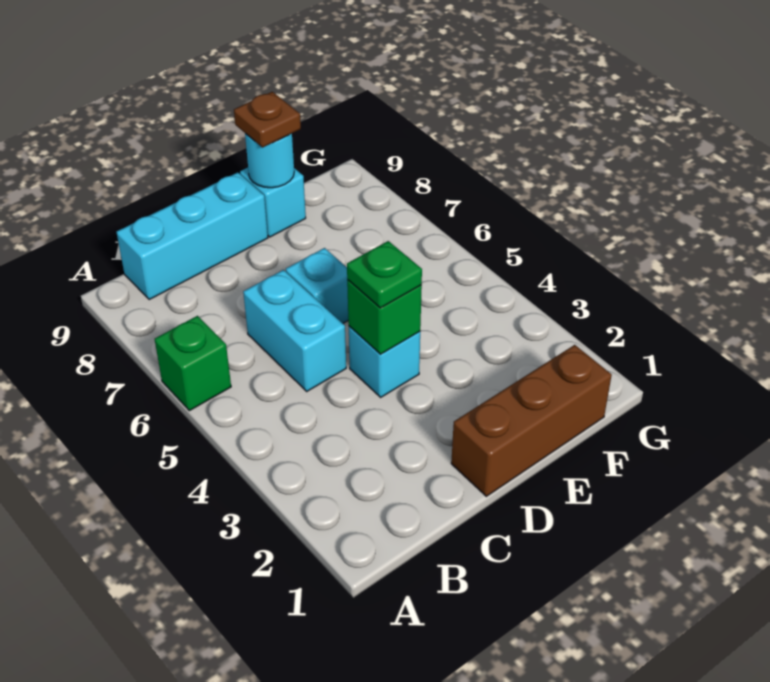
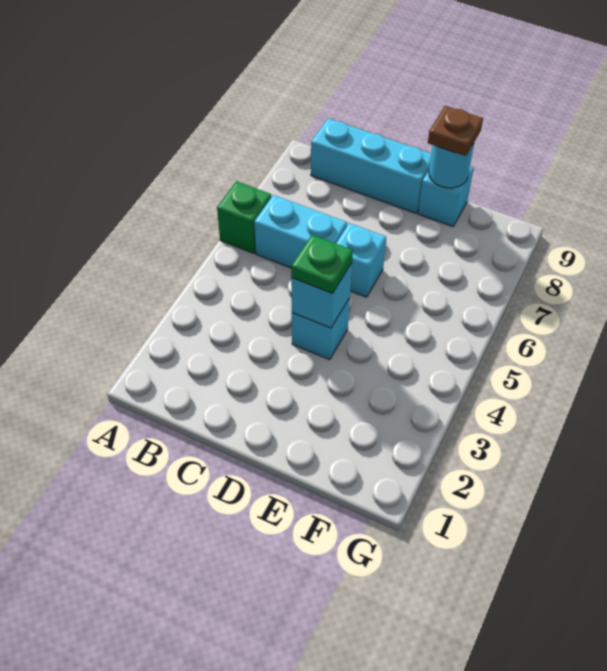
cyan brick C5:C6 level 1 -> cyan brick B6:C6 level 1
brown brick D1:F1 level 1 -> none
green brick D4 level 2 -> cyan brick D4 level 2

